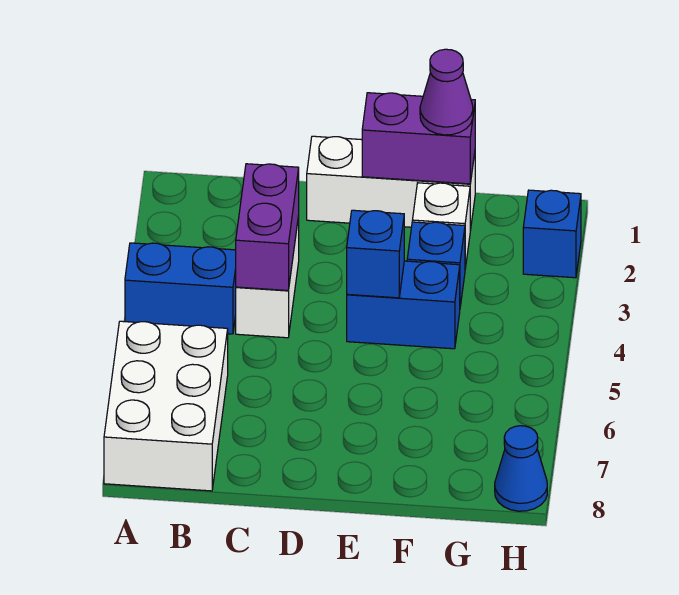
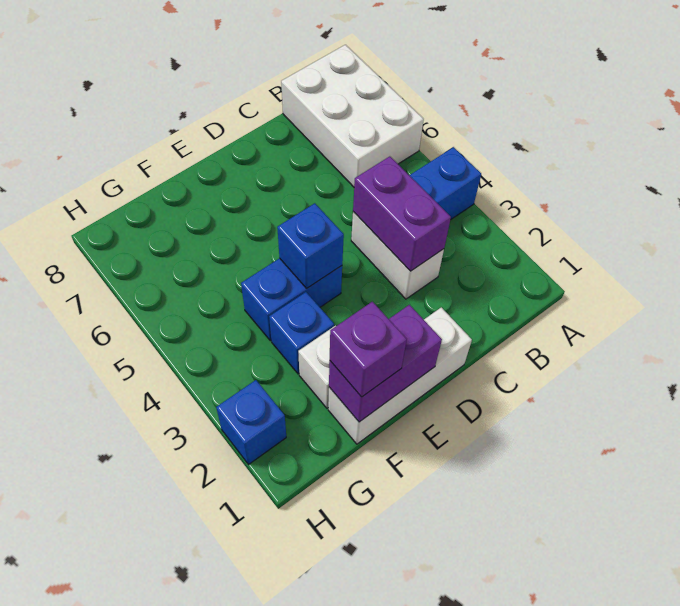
purple cone F1 level 3 -> purple brick F1 level 3
blue cone H8 level 1 -> none

